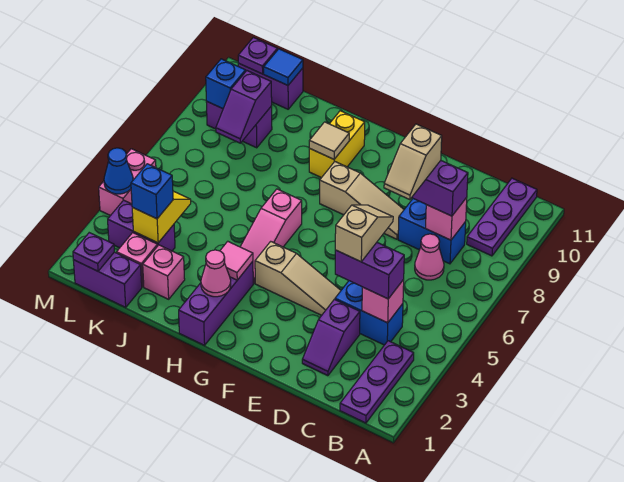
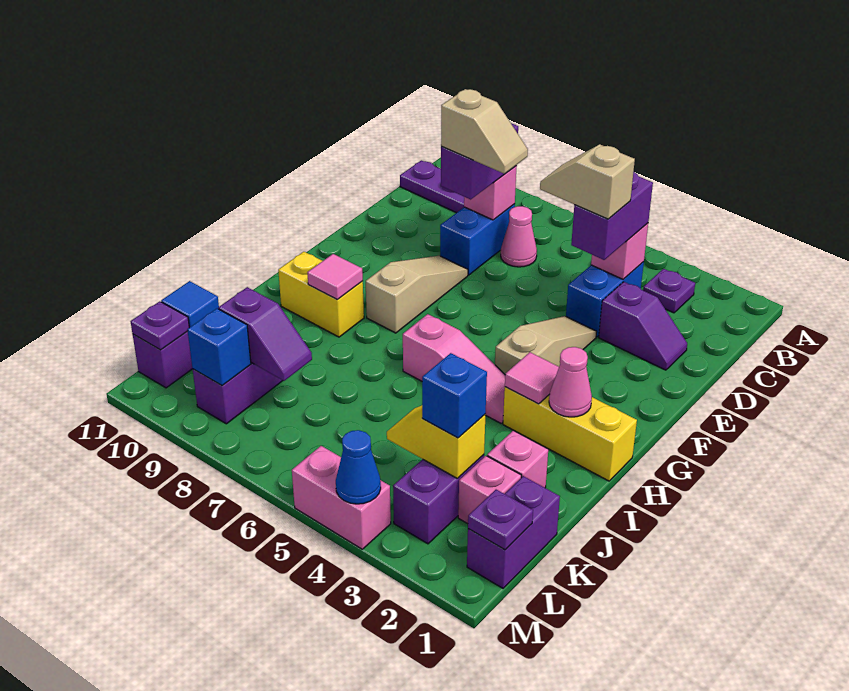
purple plate B1:B3 level 1 -> purple plate B3 level 1
purple brick H1:H3 level 1 -> yellow brick H1:H3 level 1
tan tile H9 level 2 -> pink tile H9 level 2

